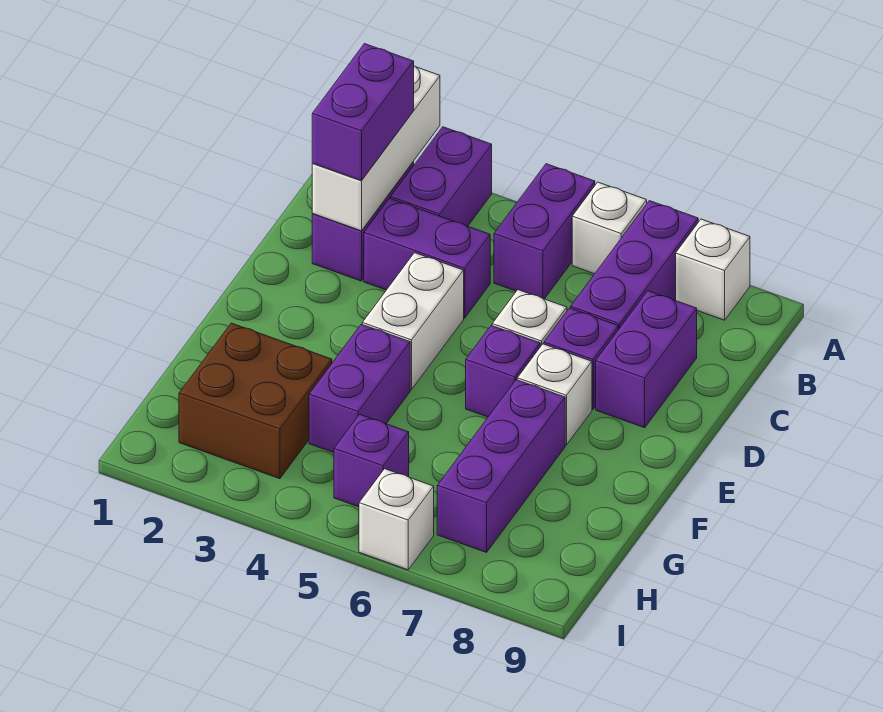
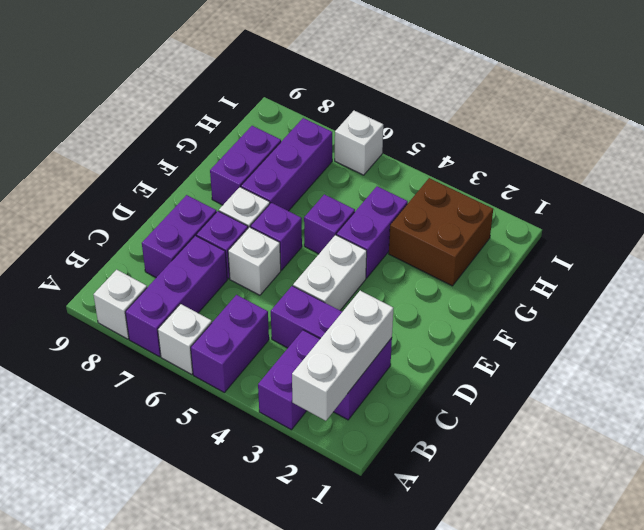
purple brick B2:C2 level 3 -> purple brick F8:G8 level 1
purple brick H5 level 1 -> purple brick F5 level 1

